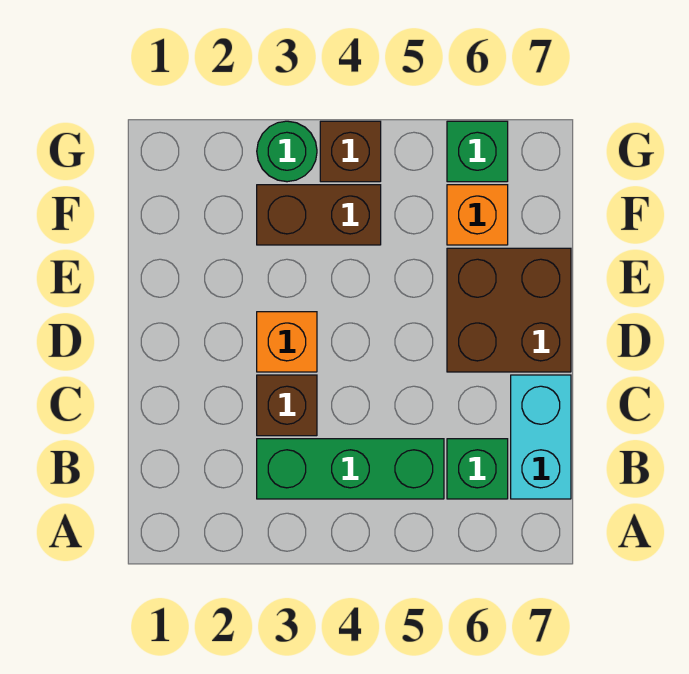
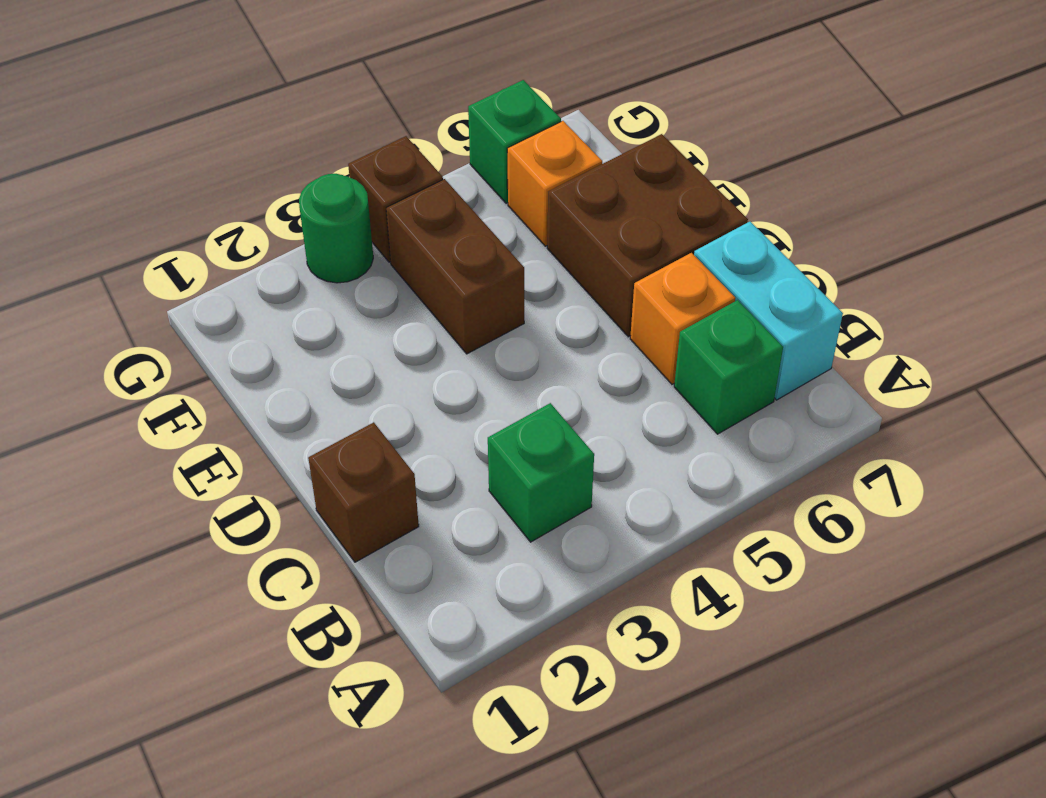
green brick B3:B5 level 1 -> green brick B3 level 1
brown brick C3 level 1 -> brown brick C1 level 1
orange brick D3 level 1 -> orange brick C6 level 1
brown brick F3:F4 level 1 -> brown brick E4:F4 level 1

